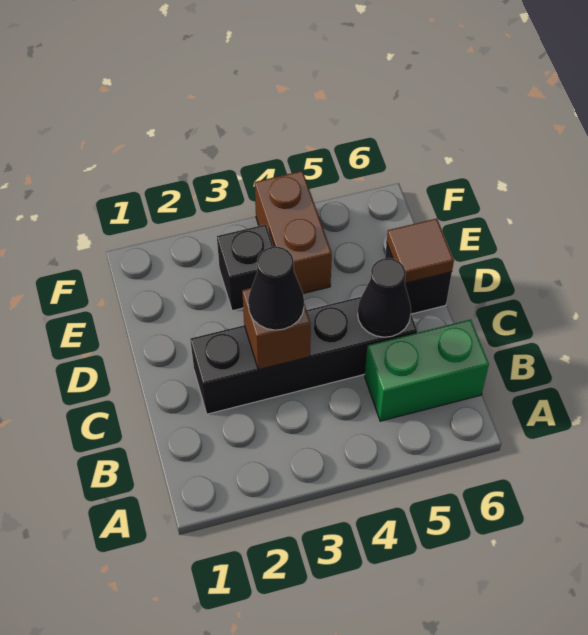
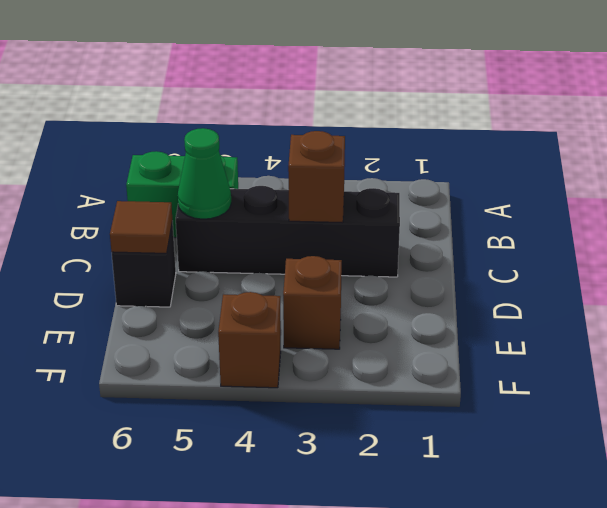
black cone C3 level 3 -> none
black cone C5 level 2 -> green cone C5 level 2
black brick E3 level 1 -> brown brick E3 level 1
brown brick E4:F4 level 1 -> brown brick F4 level 1

